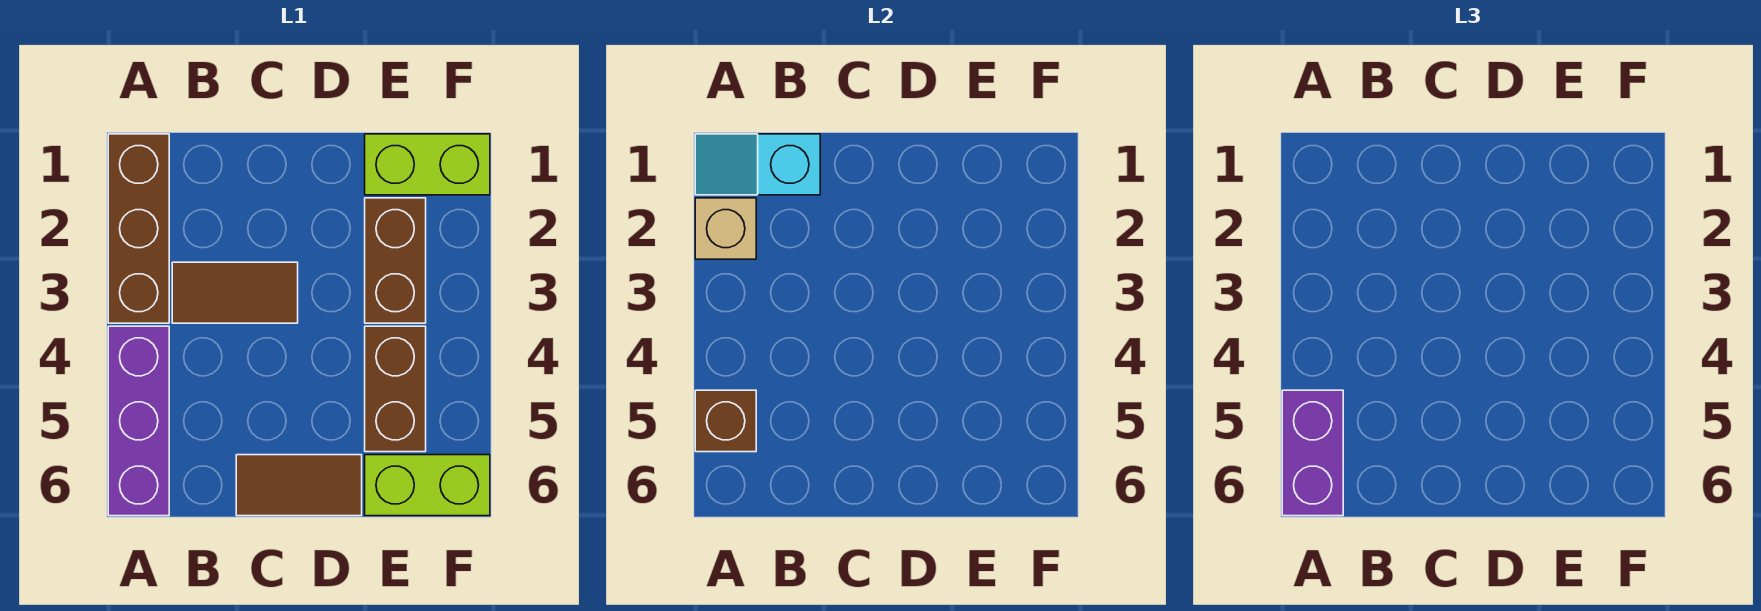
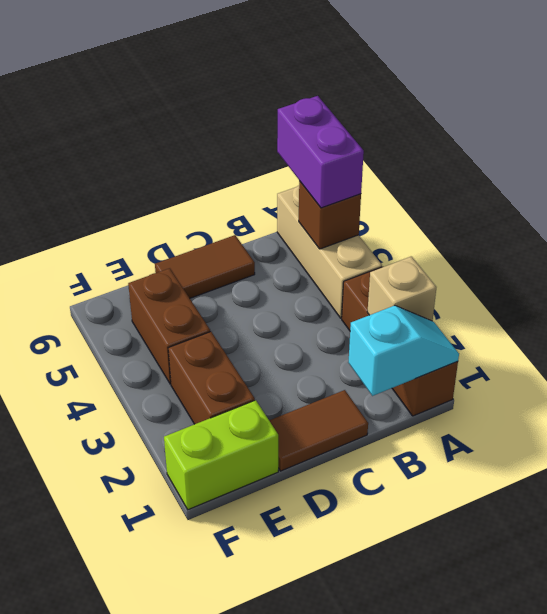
purple brick A4:A6 level 1 -> tan brick A4:A6 level 1
brown tile B3:C3 level 1 -> brown tile C1:D1 level 1
lime brick E6:F6 level 1 -> none

